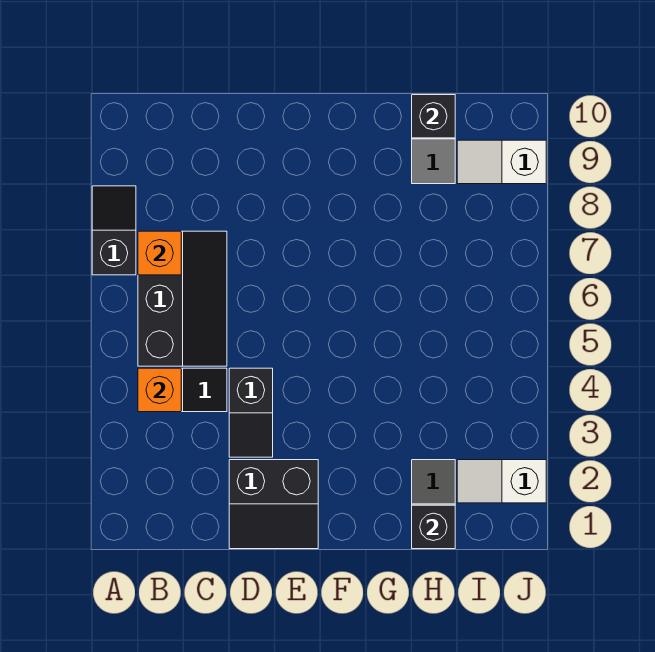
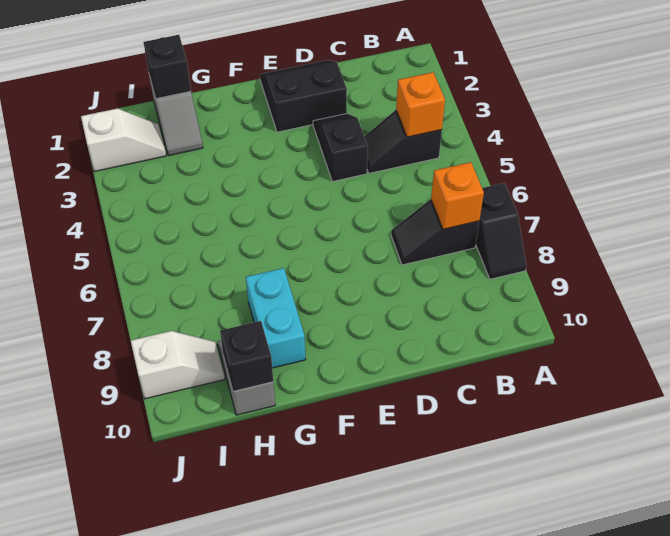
black slope B5:C7 level 1 top B -> black slope B7:C7 level 1 top B
none -> cyan brick G8:G9 level 1

